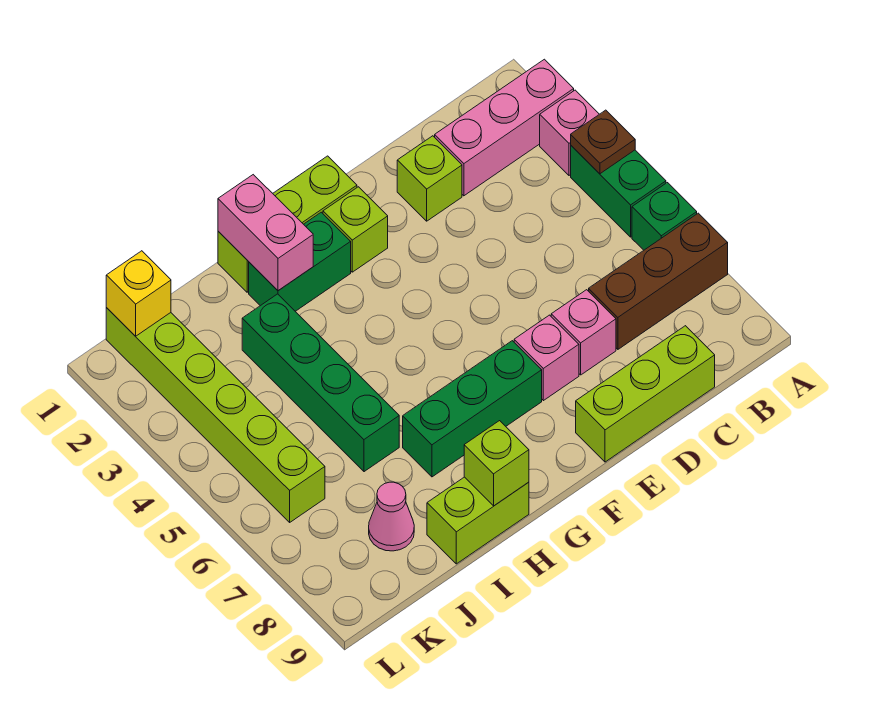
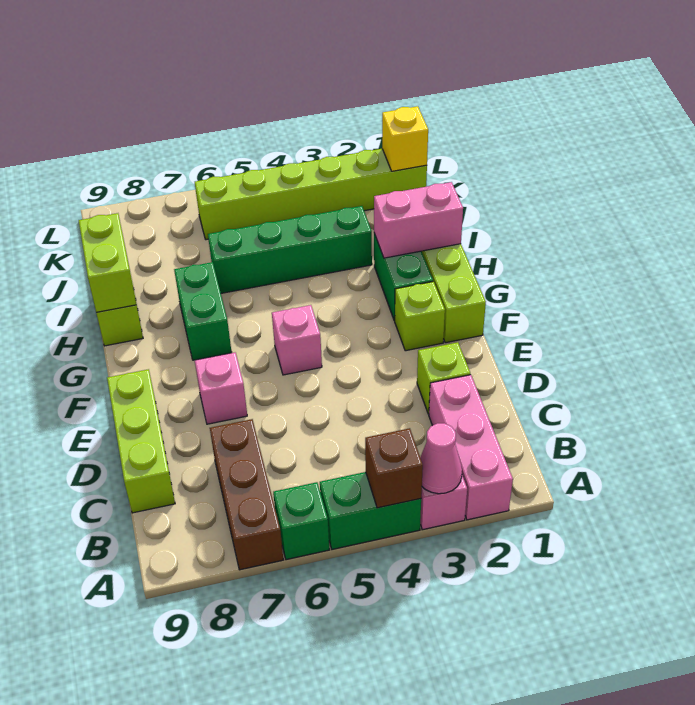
brown plate A4 level 2 -> brown brick A4 level 2
pink brick D7 level 1 -> pink brick F5 level 1
green brick F7:H7 level 1 -> green brick G7:H7 level 1
lime brick H9 level 2 -> lime brick H9:I9 level 2
pink cone J8 level 1 -> pink cone A3 level 2

